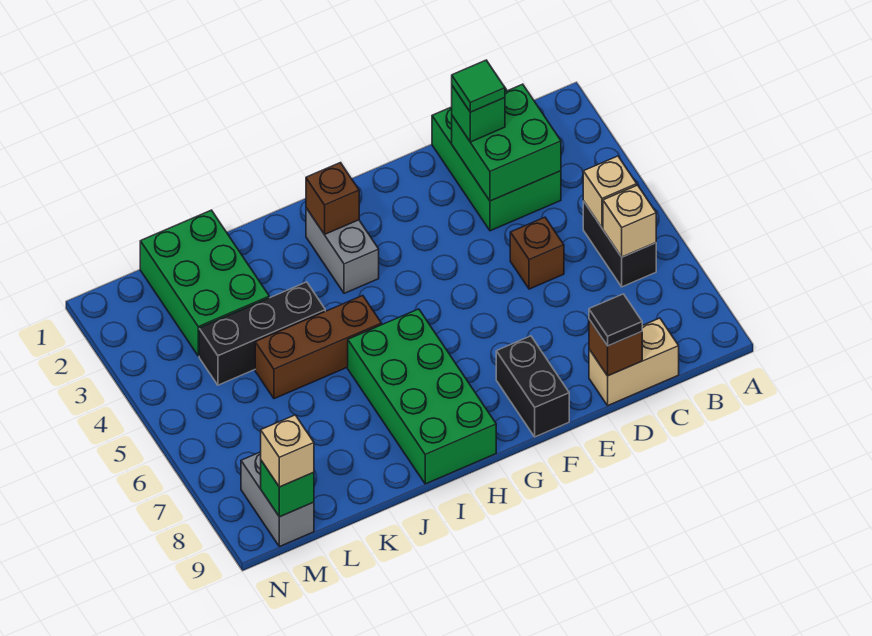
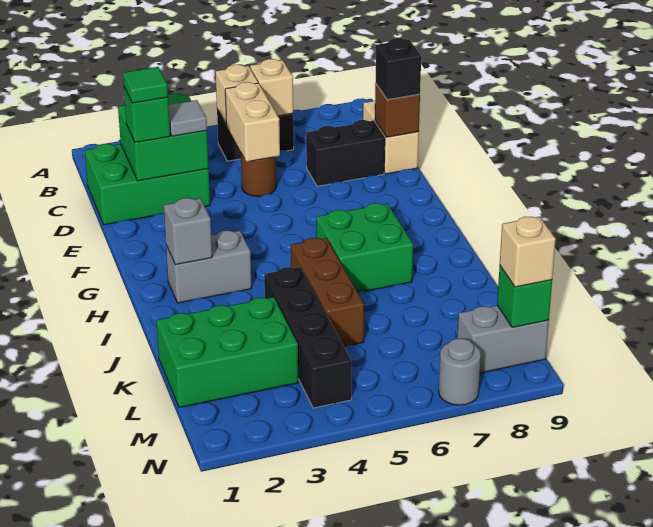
none -> tan brick C5:D5 level 2
none -> grey tile D3 level 3
brown brick D5 level 1 -> brown round brick D5 level 1
black tile D9 level 3 -> black brick D9 level 3
black brick F8:F9 level 1 -> black brick D7:D8 level 1
brown brick H2 level 2 -> grey brick H2 level 2
green brick H6:I9 level 1 -> green brick H6:I7 level 1
black brick J4:L4 level 1 -> black brick J4:M4 level 1
none -> grey round brick N7 level 1

